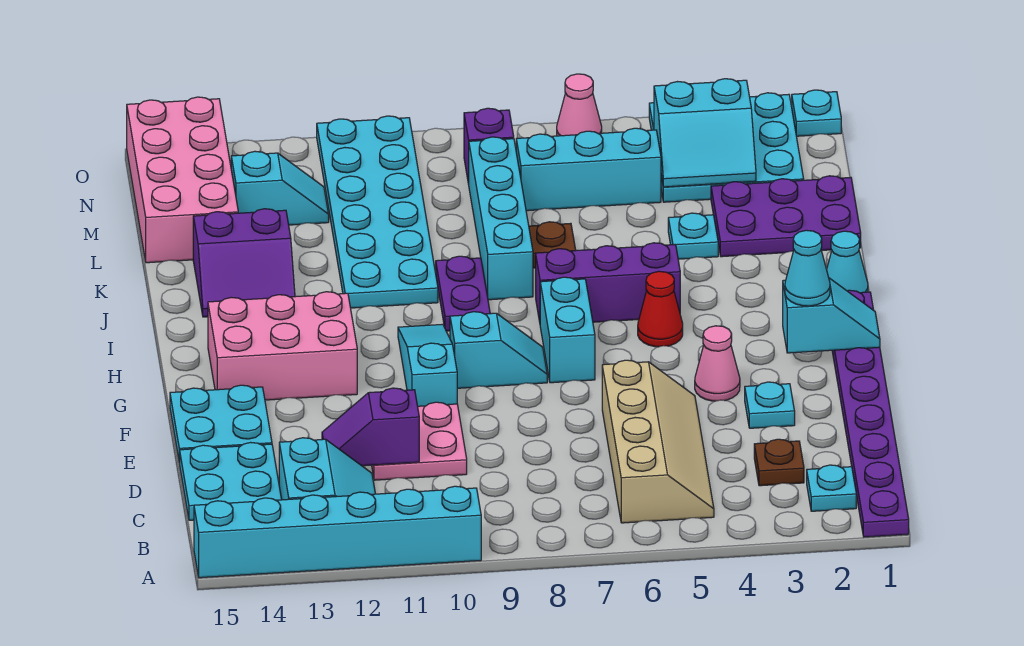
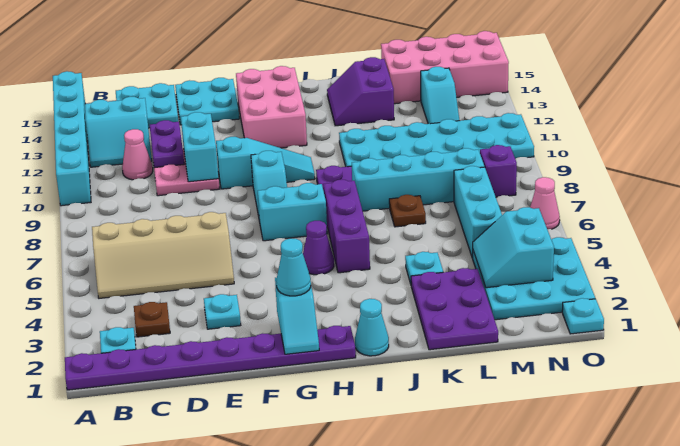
purple slope D11:D12 level 2 top 11 -> purple plate D11:D12 level 2
none -> cyan brick E10:E11 level 2
pink cone F4 level 1 -> pink cone C11 level 1
red cone H5 level 1 -> purple cone H5 level 1

